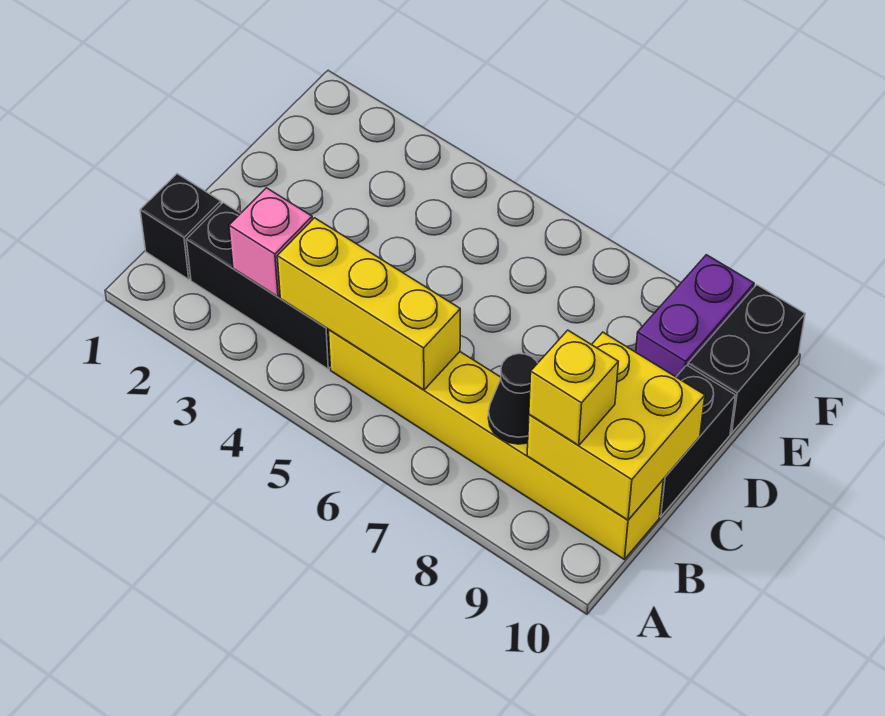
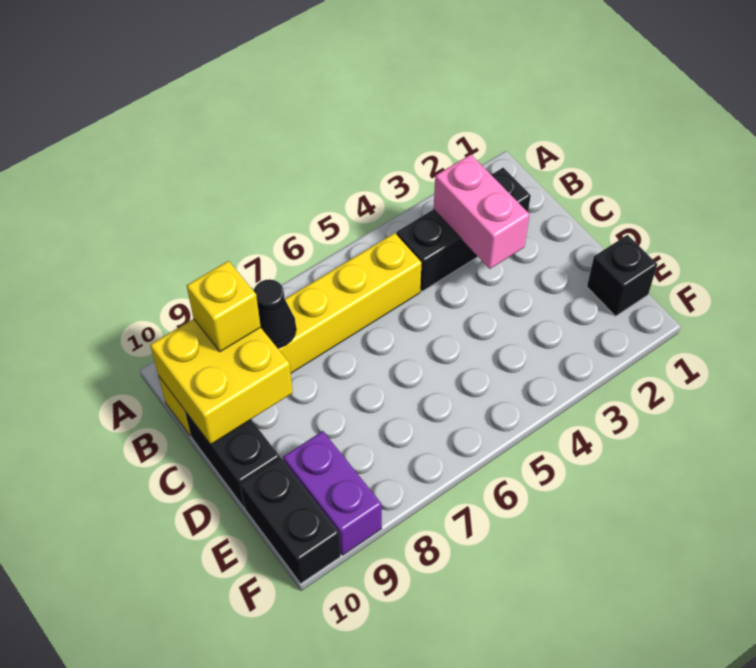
black brick B1 level 1 -> black brick E1 level 1
pink brick B3 level 2 -> pink brick B3:C3 level 2
yellow brick B4:B6 level 2 -> none

